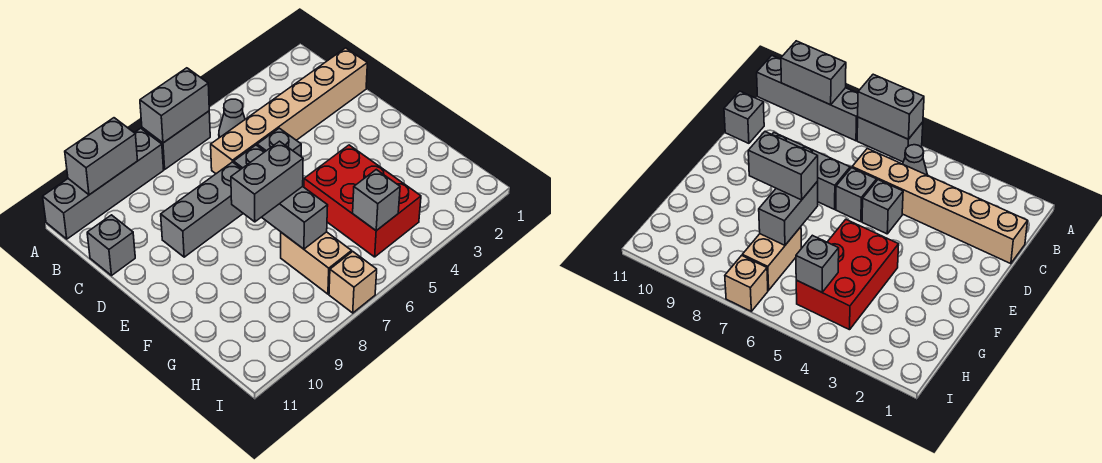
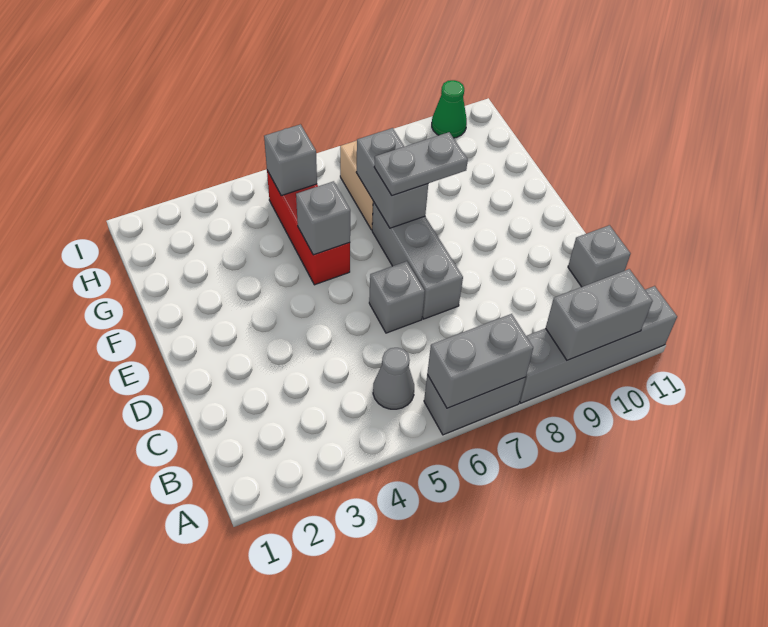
tan brick C1:C6 level 1 -> none
grey brick D5 level 1 -> grey brick F5 level 2
grey brick D7:D9 level 1 -> grey brick D7:F7 level 1
red brick F4:H5 level 1 -> red brick F5:H5 level 1
grey brick F7:F8 level 3 -> grey plate F7:F8 level 3
tan brick I7 level 1 -> none
none -> green cone I10 level 1

